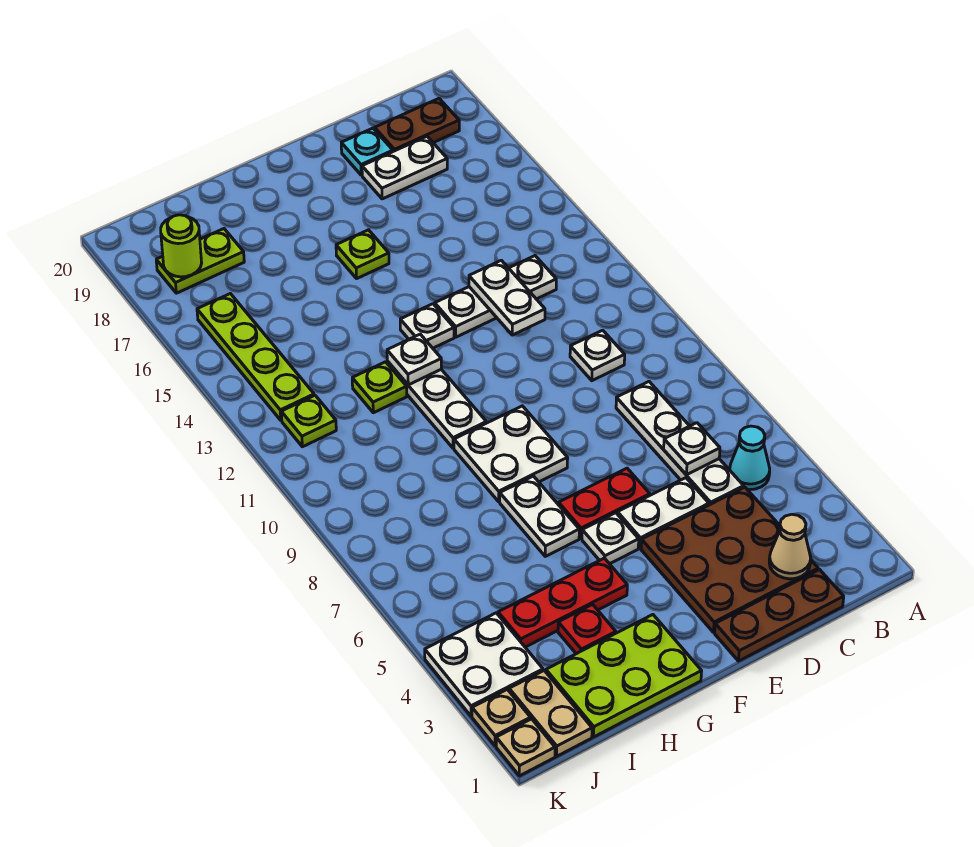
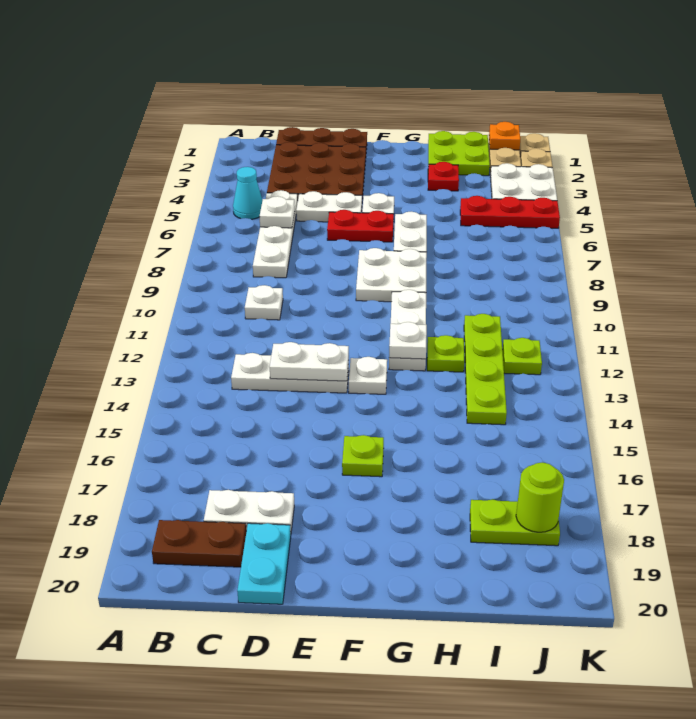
tan cone C2 level 2 -> none
white plate D12:D13 level 2 -> white plate D13:E13 level 2
cyan plate D19 level 1 -> cyan plate D19:D20 level 1
lime plate G1:I2 level 1 -> lime plate H1:I2 level 1
red plate G4:I4 level 1 -> red plate I5:K5 level 1
none -> orange plate J1 level 2
lime plate J13:J16 level 1 -> lime plate I11:I14 level 1

